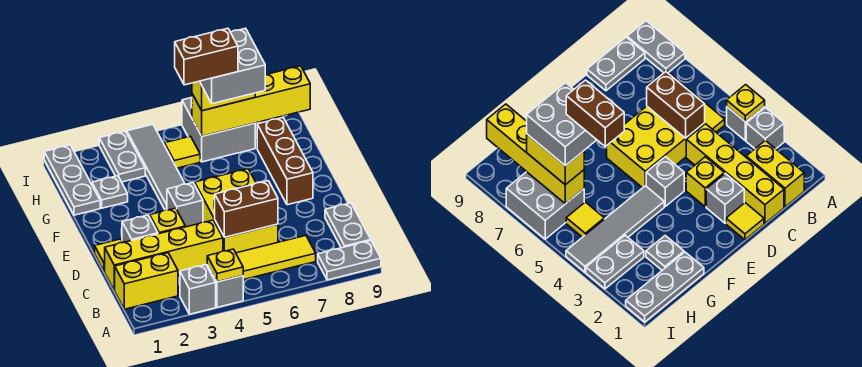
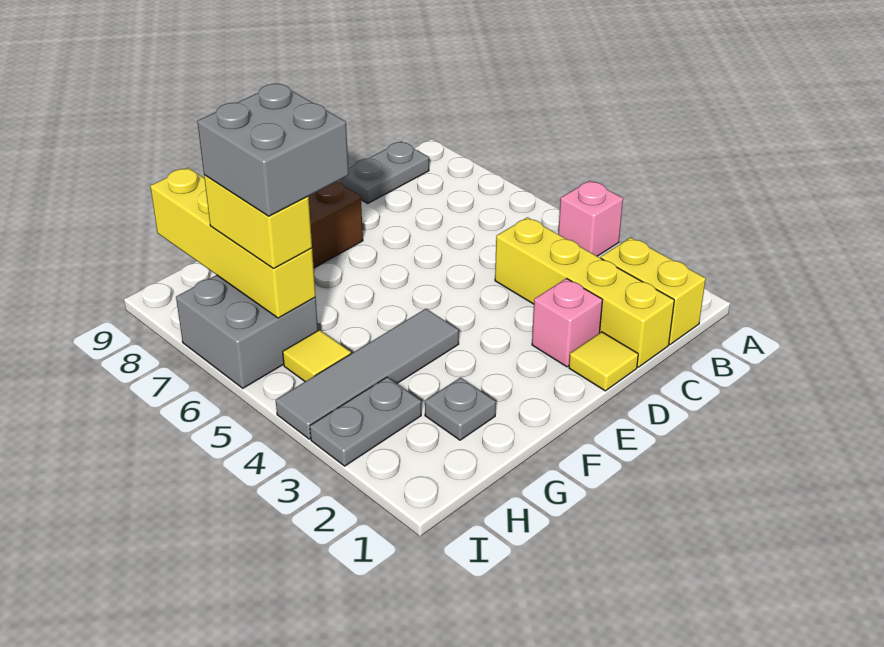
grey brick A3 level 1 -> none
grey brick A4 level 1 -> pink brick A4 level 1
yellow plate A4 level 2 -> none
grey plate A8:A9 level 1 -> none
yellow tile B5:B7 level 1 -> none
yellow brick C5:E6 level 1 -> none
brown brick C5:C6 level 2 -> none
grey brick D2 level 1 -> pink brick D2 level 1
yellow brick D3 level 1 -> none
grey brick E4 level 1 -> none
grey plate G1:I1 level 1 -> none
brown brick G5:G6 level 5 -> none

